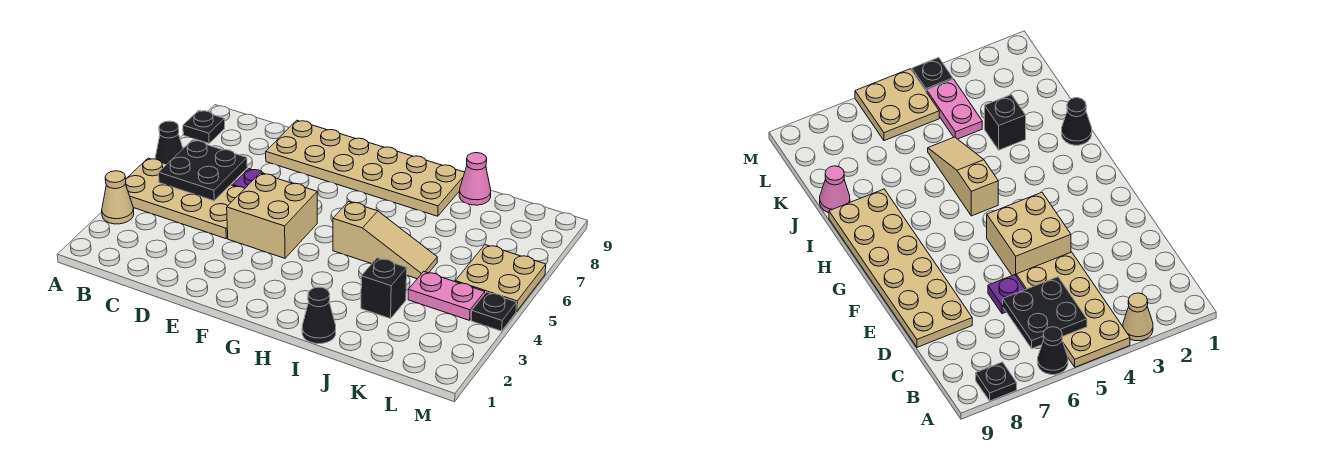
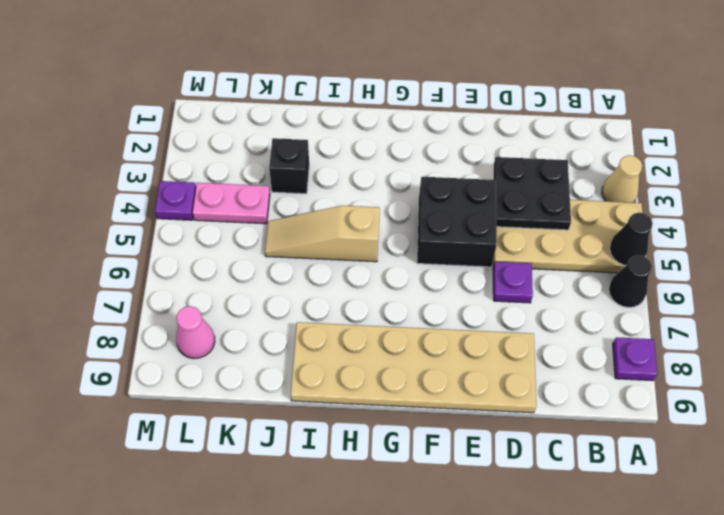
black plate A8 level 1 -> purple plate A8 level 1
black plate B5:C6 level 2 -> black plate C3:D4 level 2
tan brick E4:F5 level 1 -> black brick E4:F5 level 1
black cone I1 level 1 -> black cone A5 level 2
pink cone J9 level 1 -> pink cone L8 level 1
tan plate L5:M6 level 1 -> none
black plate M4 level 1 -> purple plate M4 level 1

